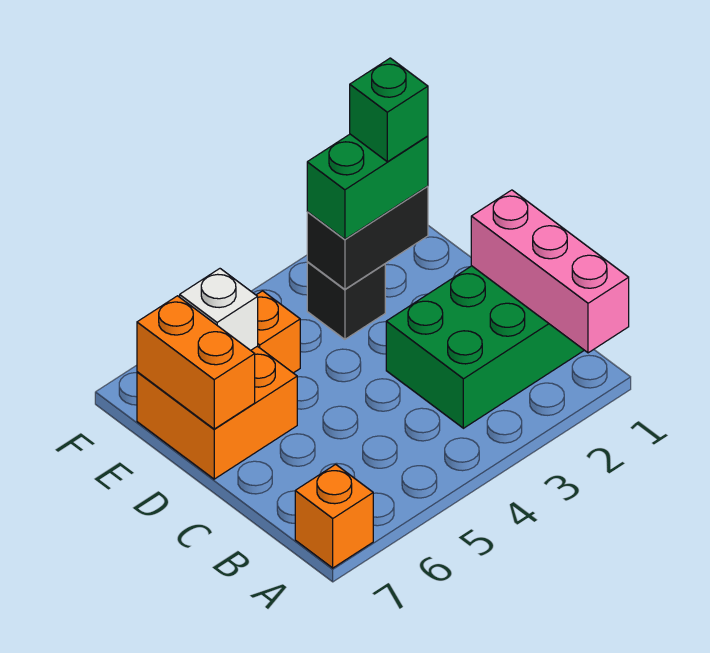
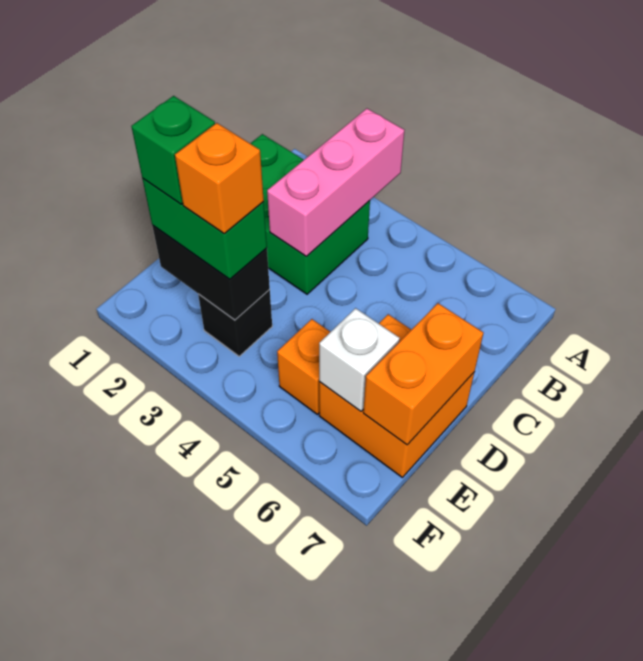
pink brick A1:C1 level 2 -> pink brick A3:C3 level 2
orange brick A7 level 1 -> orange brick E3 level 4

